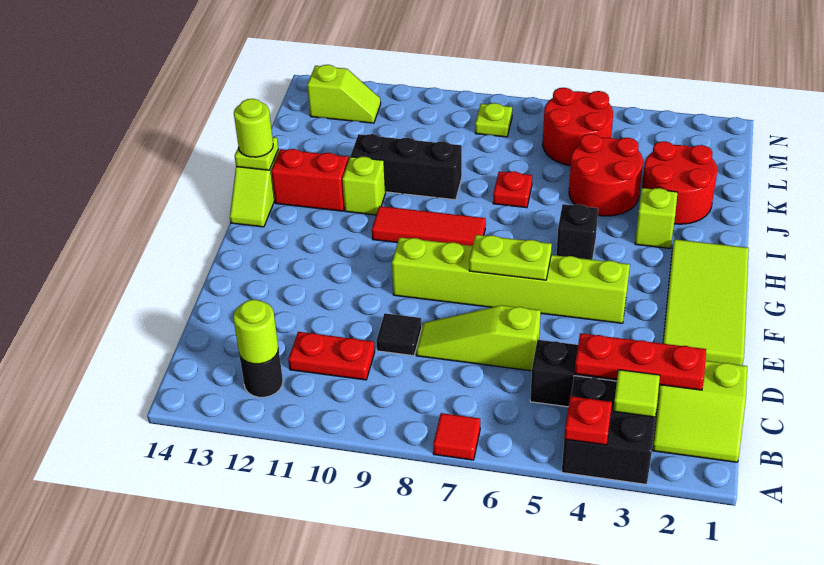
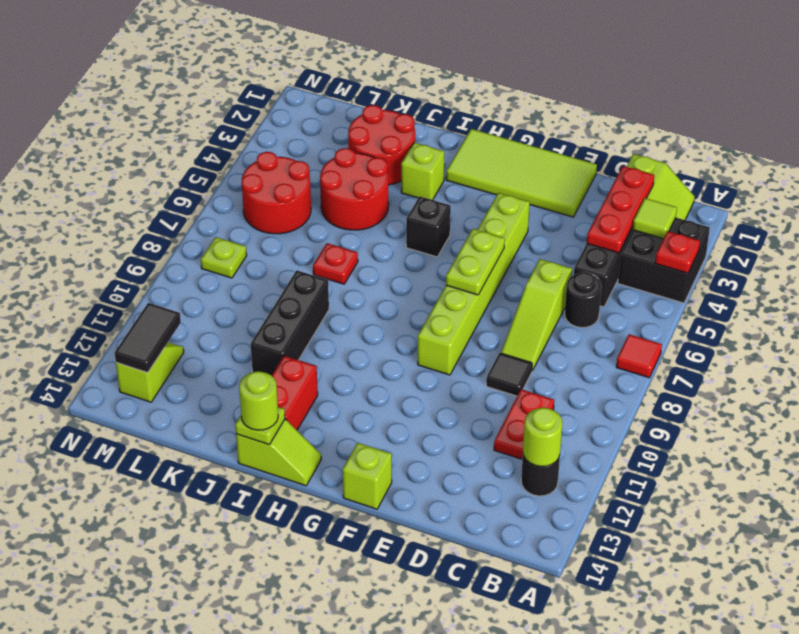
none -> black round brick C6 level 1
red tile H8:H10 level 1 -> none
lime brick I11 level 1 -> lime brick F14 level 1
none -> black tile M12:M13 level 2

